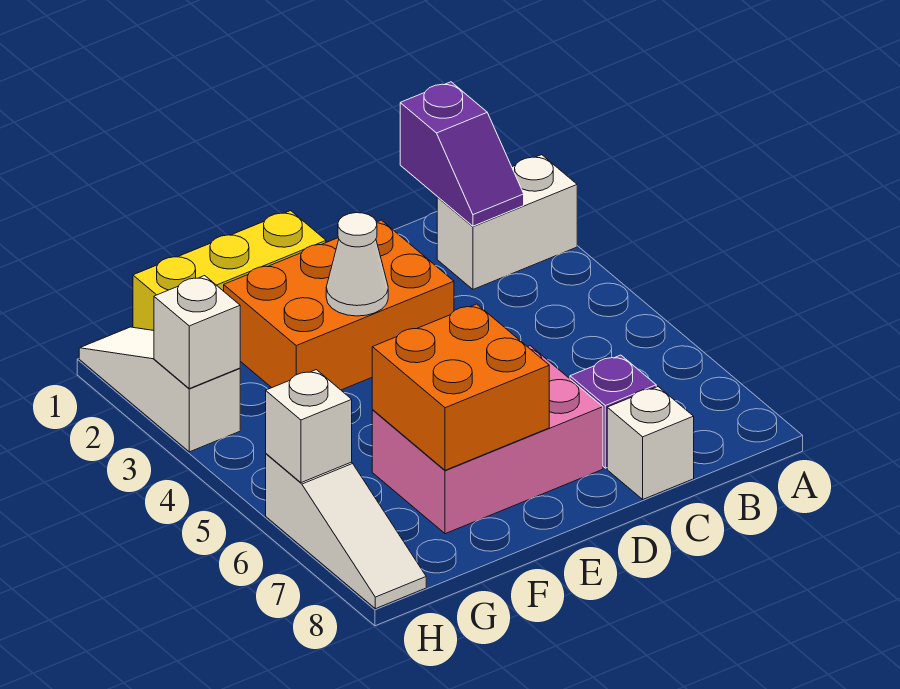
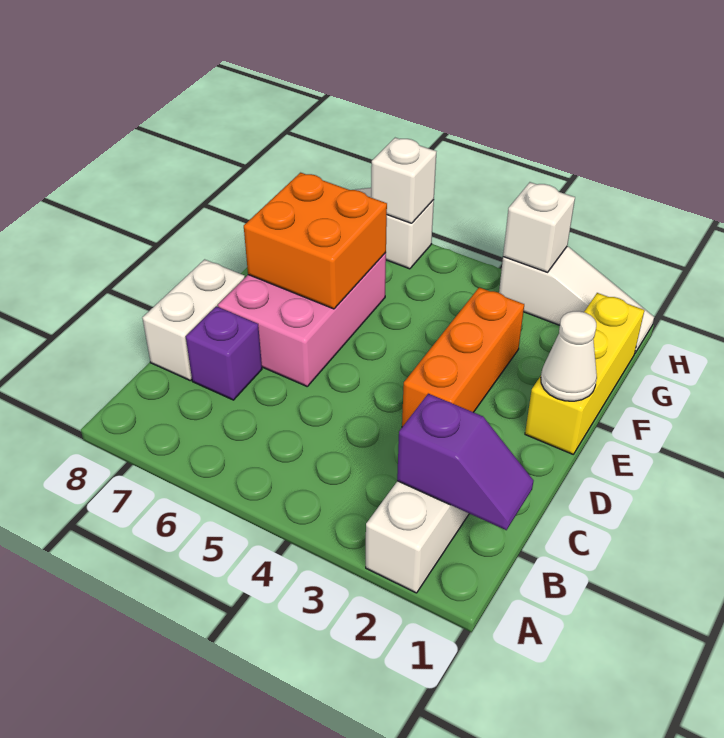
purple slope B1:B2 level 2 top 1 -> purple slope B1:B2 level 2 top 2
white brick C8 level 1 -> white brick C8:D8 level 1
orange brick D2:F3 level 1 -> orange brick D3:F3 level 1
white cone E3 level 2 -> white cone E1 level 2

